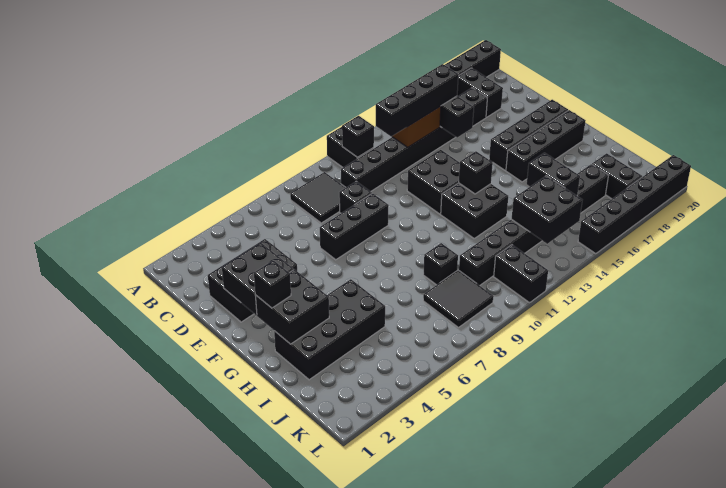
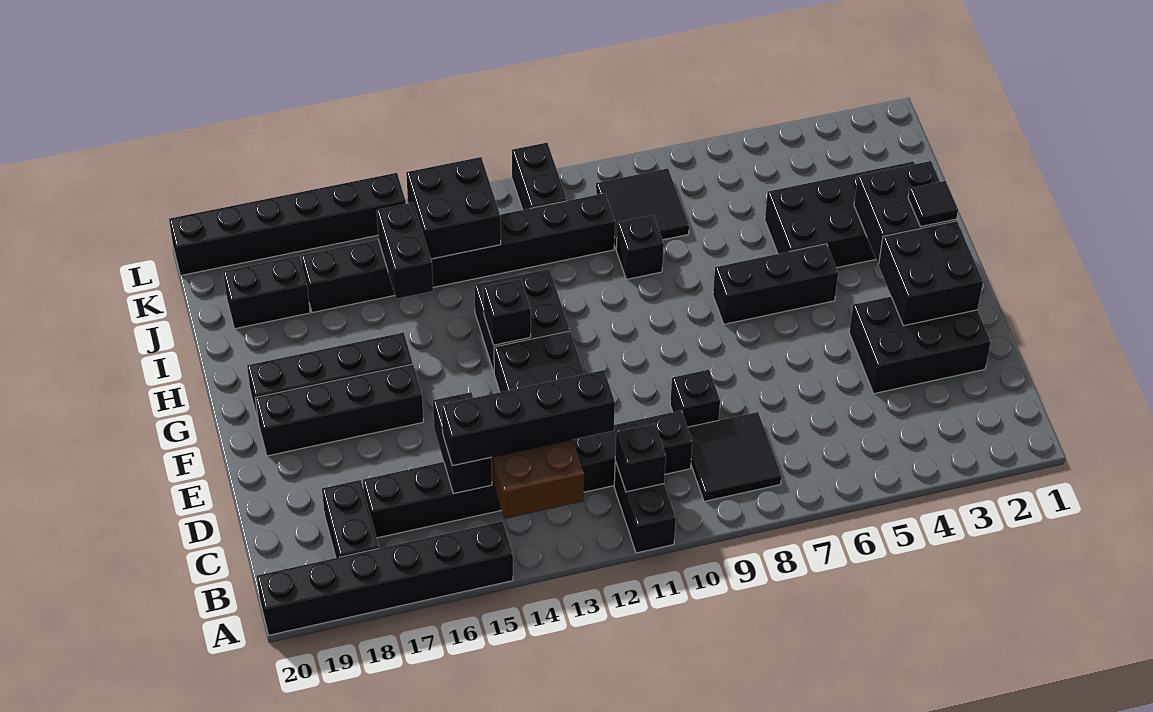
black brick E7:E9 level 1 -> black brick G5:G7 level 1
black brick G2 level 3 -> black tile G2 level 3
black brick J18:K18 level 1 -> black brick J18:J19 level 1

